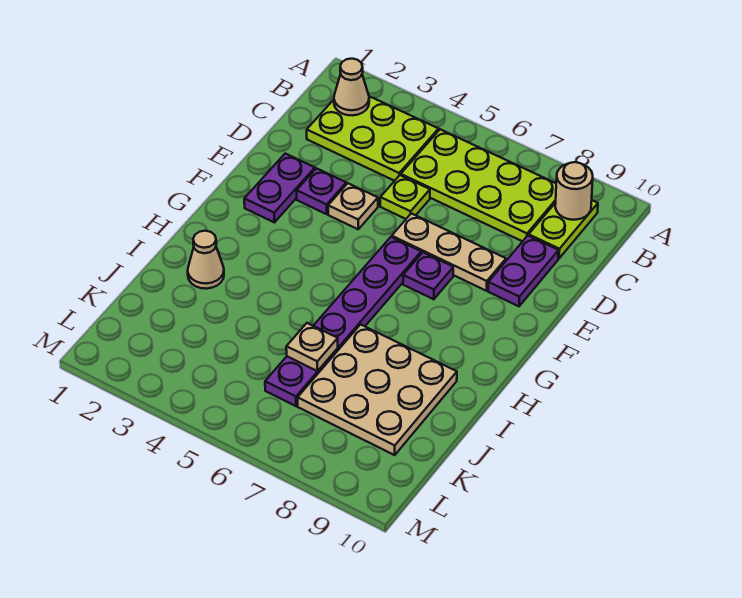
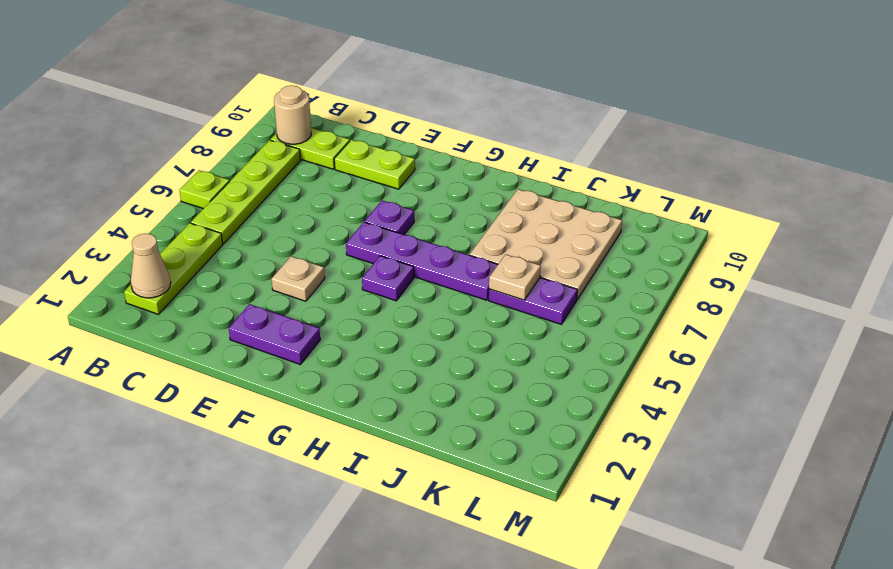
lime plate B2:C4 level 1 -> lime plate B2:B4 level 1
lime plate B5:C8 level 1 -> lime plate B5:B8 level 1
lime plate D5 level 1 -> lime plate A6 level 1
purple plate D9:E9 level 1 -> lime plate D9:E9 level 1
purple plate E3 level 1 -> purple plate G5 level 1
tan plate E6:E8 level 1 -> none
tan cone I2 level 1 -> none

